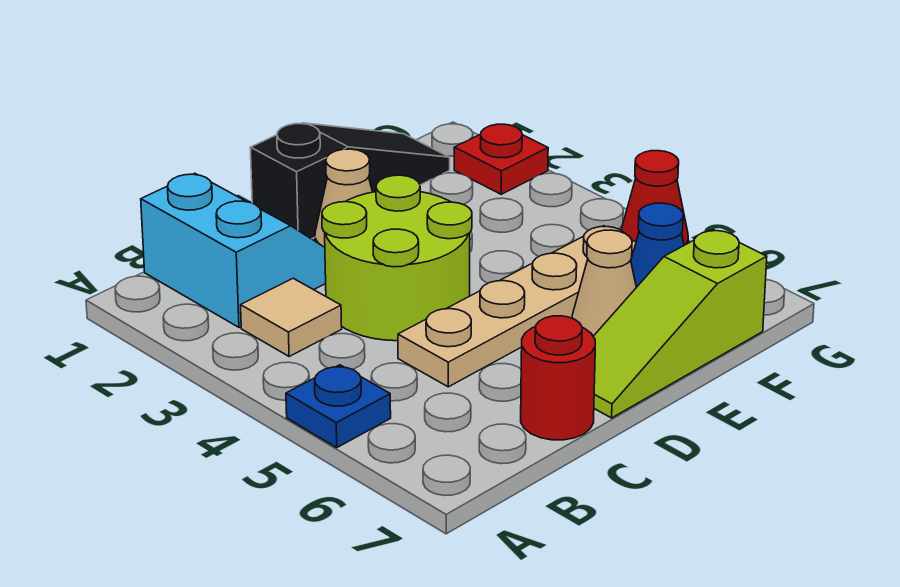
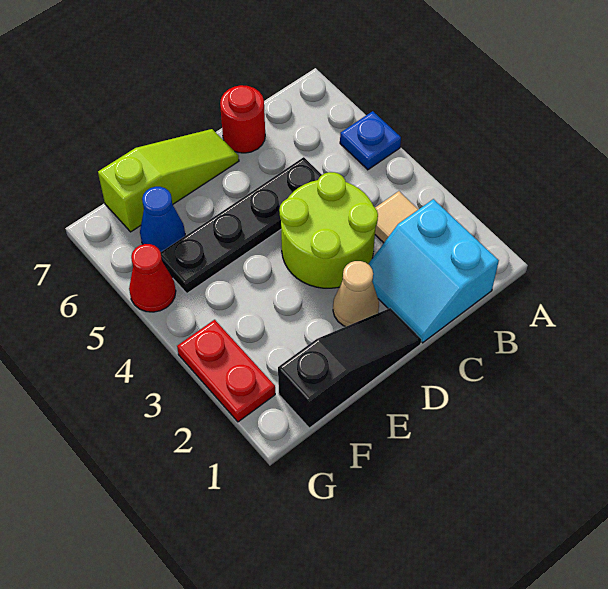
tan plate C5:F5 level 1 -> black plate C5:F5 level 1
black slope D1:F1 level 1 top D -> black slope D1:F1 level 1 top F
tan cone E6 level 1 -> none
red plate G2 level 1 -> red plate G2:G3 level 1

